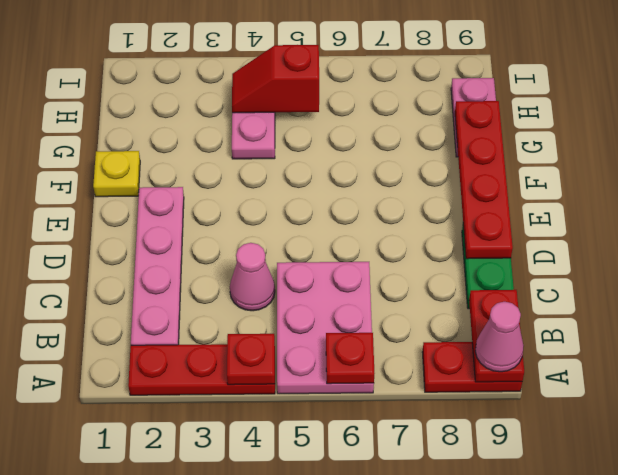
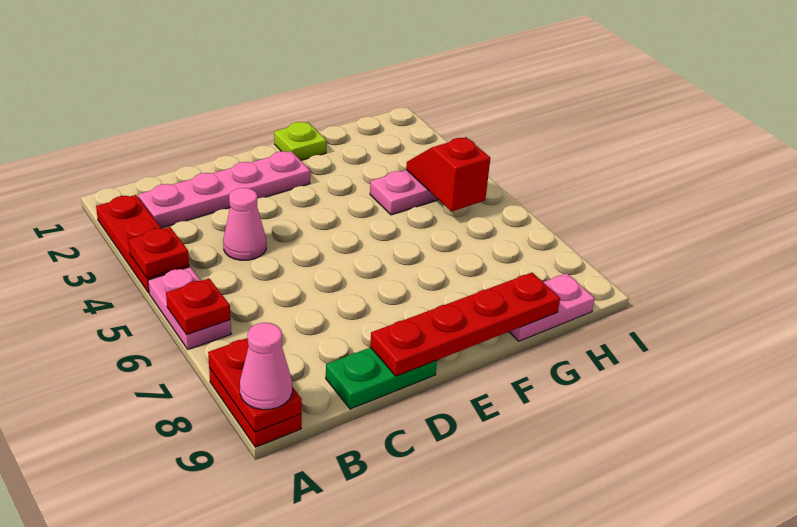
pink plate A5:C6 level 1 -> pink plate A5:A6 level 1
red plate A9:B9 level 2 -> red plate A8:A9 level 2
yellow plate F1 level 1 -> lime plate F1 level 1

